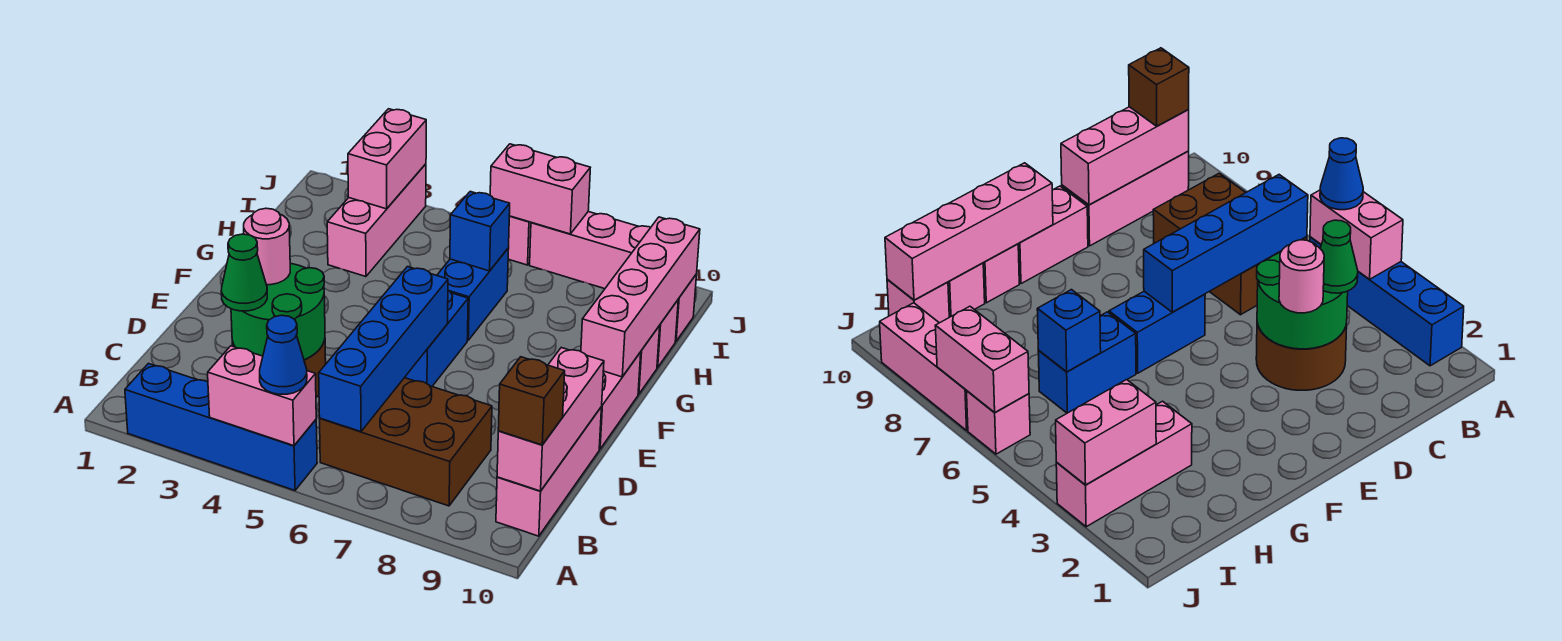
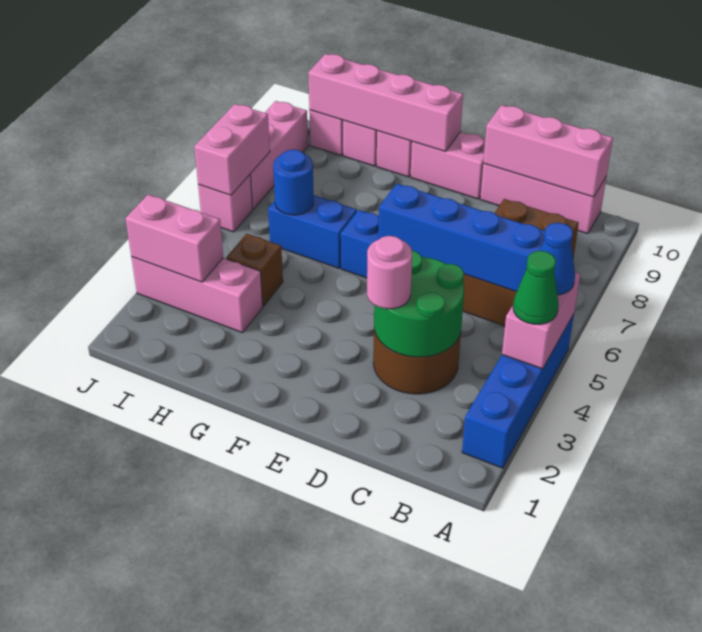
brown brick B10 level 3 -> brown brick H4 level 1
green cone C3 level 3 -> green cone A4 level 3
blue brick H6 level 2 -> blue round brick H6 level 2

